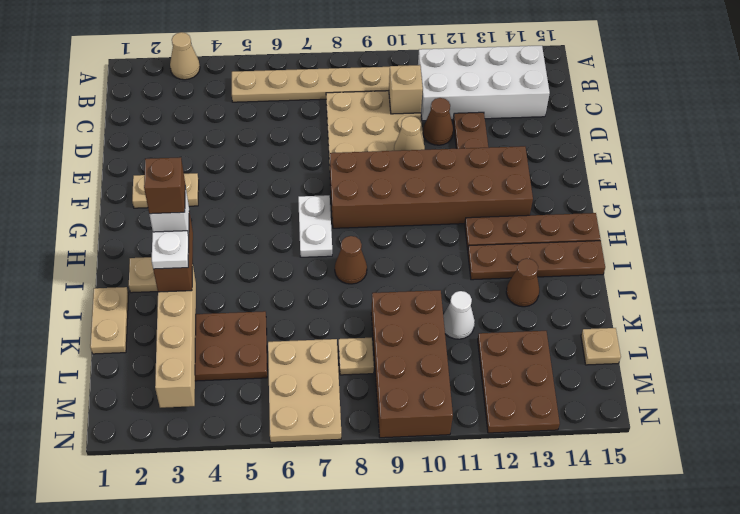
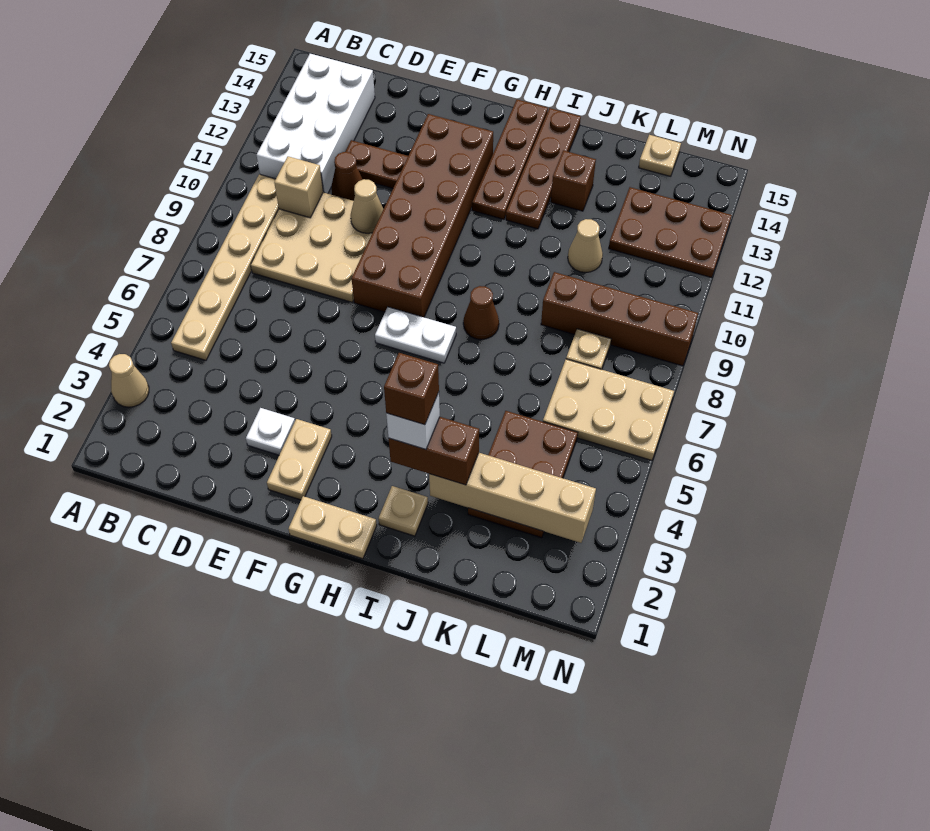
tan plate J1:K1 level 1 -> tan plate G1:H1 level 1
white plate J3 level 4 -> white plate E3 level 1
brown cone J13 level 1 -> brown brick J13 level 1
brown brick K9:N10 level 1 -> brown brick K9:N9 level 1
white cone K11 level 1 -> tan cone K11 level 1

